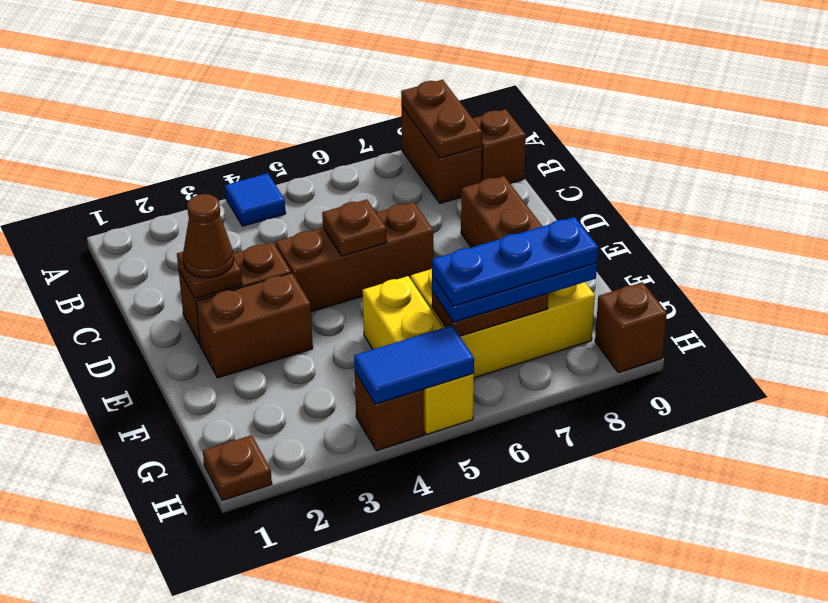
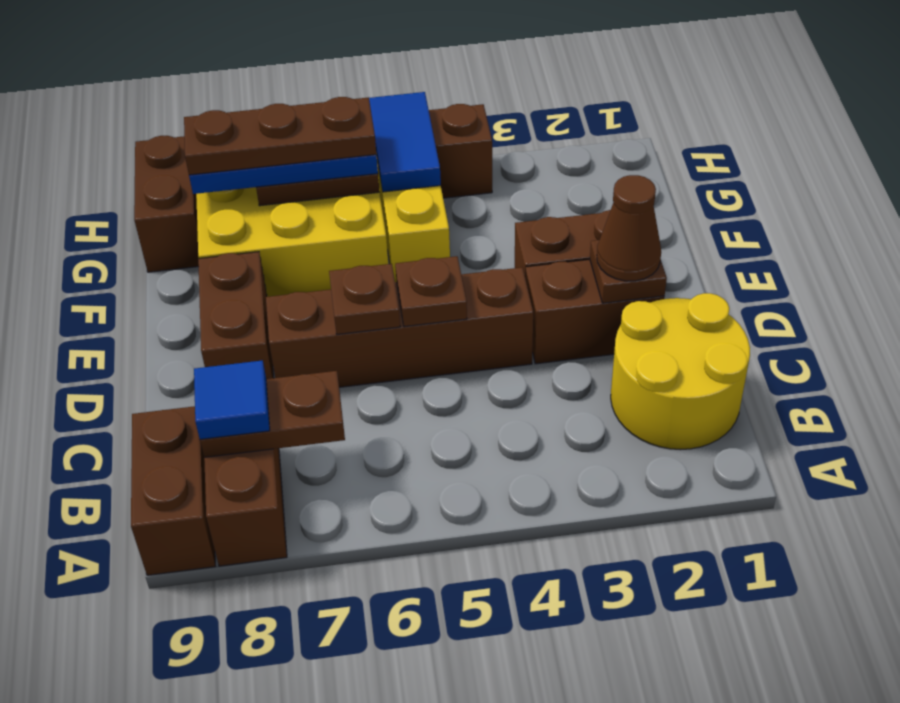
blue tile A4 level 1 -> blue tile B8 level 3
brown plate A8:B8 level 2 -> brown plate B7:B8 level 2
none -> yellow round brick B1:C2 level 1
brown brick B9 level 1 -> brown brick A9:B9 level 1
brown brick D4:D6 level 1 -> brown brick D4:D7 level 1
blue plate G6:G8 level 4 -> brown plate G6:G8 level 4
brown plate H1 level 1 -> brown plate D6 level 2
blue tile H4:H5 level 2 -> blue tile G5:H5 level 2
brown brick H9 level 1 -> brown brick G9:H9 level 1

